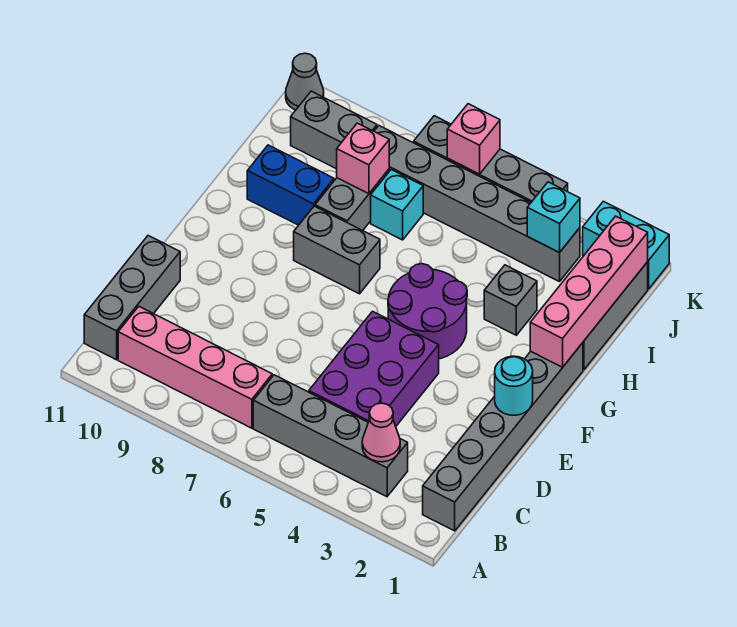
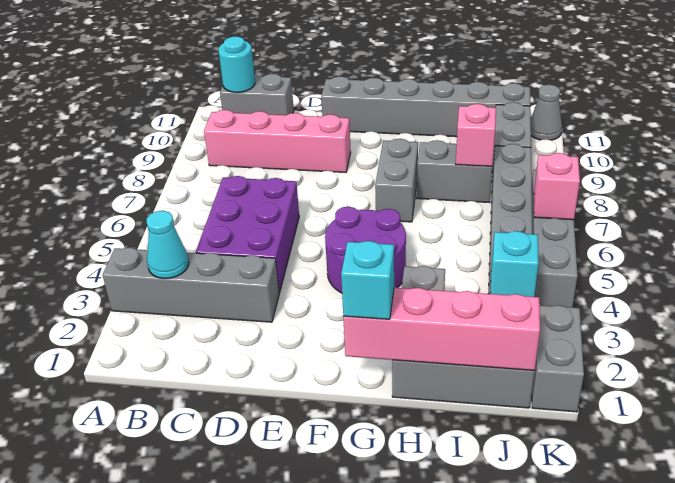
grey brick B1:G1 level 1 -> grey brick E11:J11 level 1
grey brick B3:B6 level 1 -> grey brick A3:D3 level 1
pink cone B3 level 2 -> cyan cone B3 level 2
pink brick B7:B10 level 1 -> pink brick B9:E9 level 1
grey brick B11:D11 level 1 -> grey brick B11:C11 level 1
purple brick C4:E5 level 1 -> purple brick C4:D6 level 1
cyan round brick E1 level 2 -> cyan round brick B11 level 2
blue brick H9:H10 level 1 -> none
cyan brick I7 level 1 -> cyan brick G1 level 3
cyan brick K1:K2 level 1 -> grey brick K1:K2 level 1

